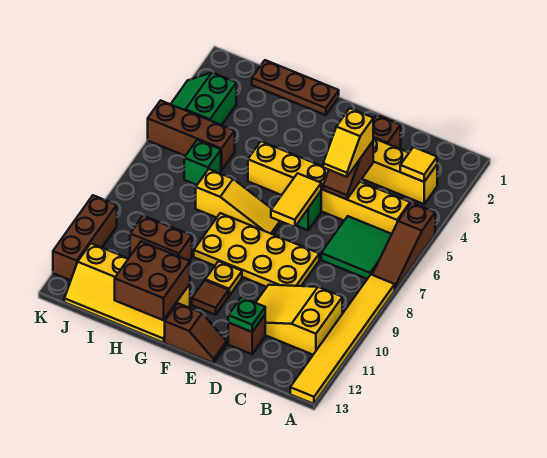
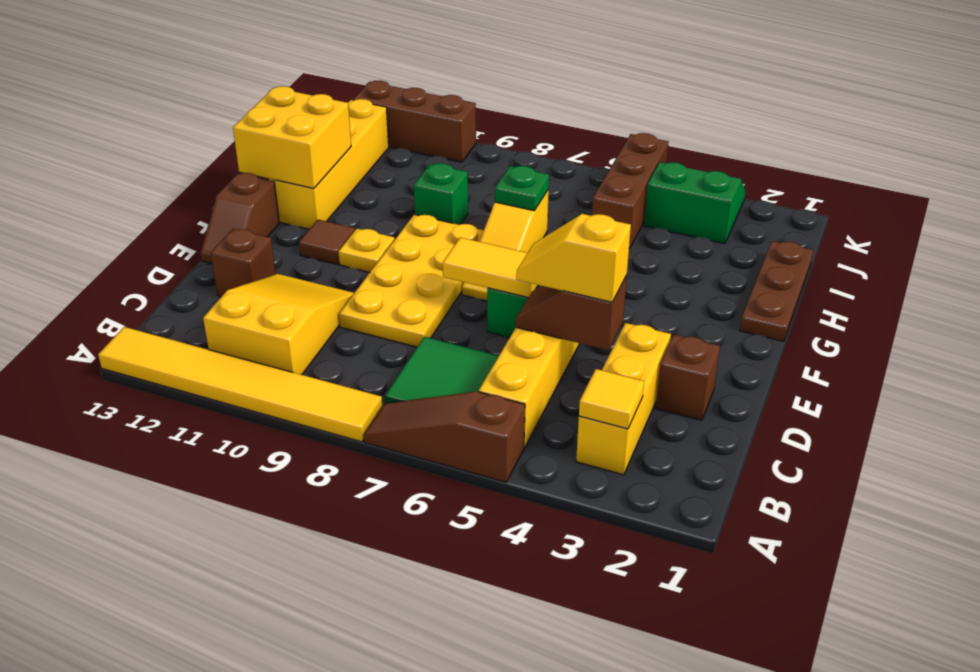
green plate D12 level 2 -> green plate H7 level 2
brown brick G12:H13 level 2 -> yellow brick G12:H13 level 2
brown brick H10:I10 level 1 -> none
green brick I6 level 1 -> green brick H9 level 1

